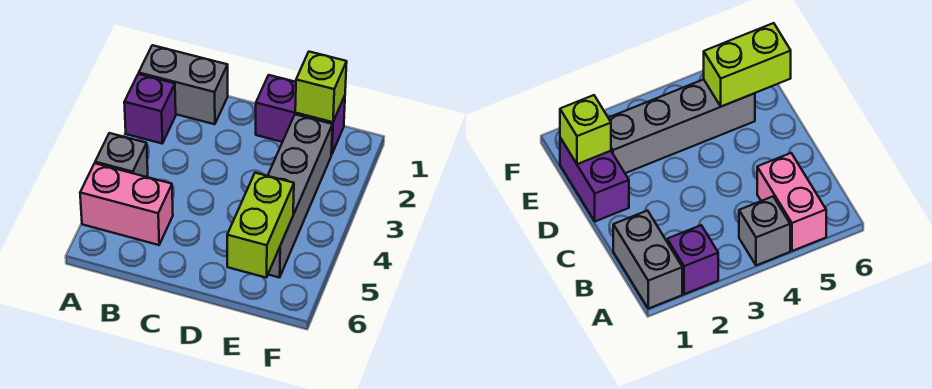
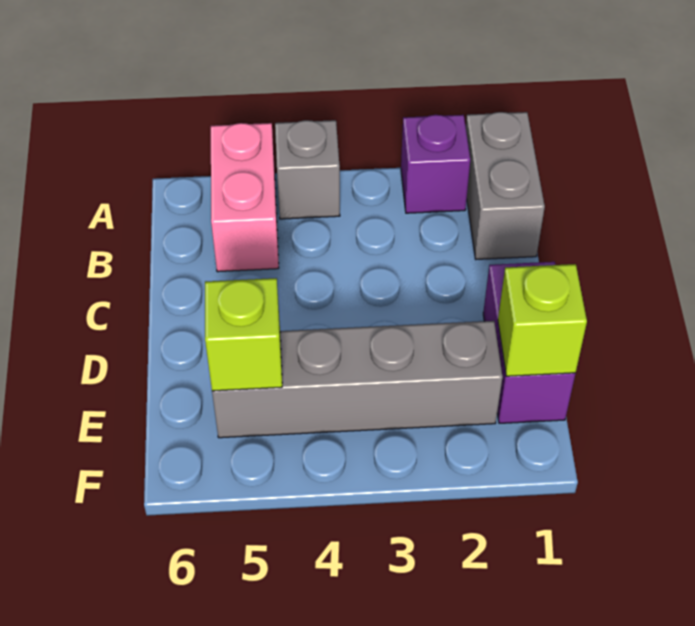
lime brick E5:E6 level 2 -> lime brick E5 level 2

